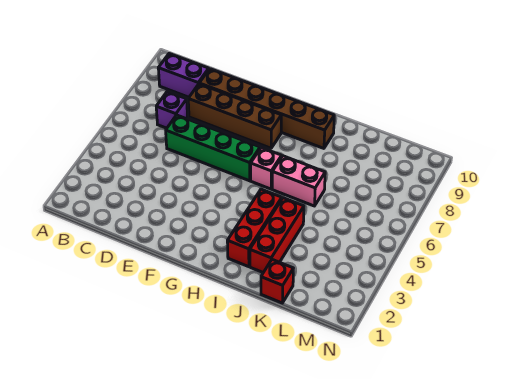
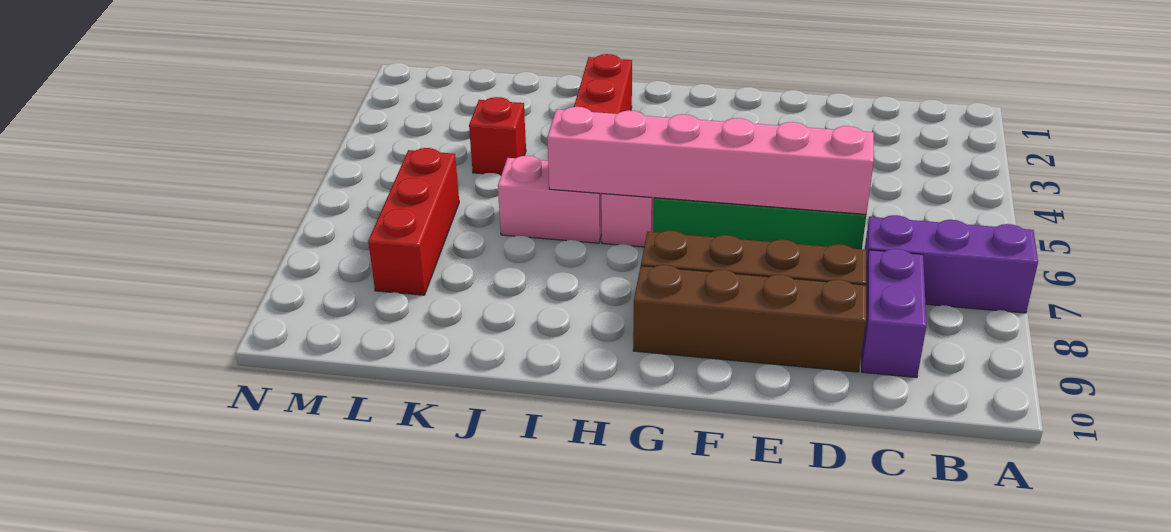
purple brick B9:C9 level 1 -> purple brick C8:C9 level 1
purple brick C7 level 1 -> purple brick A7:C7 level 1
none -> pink brick D6:I6 level 2
brown brick D9:I9 level 1 -> brown brick D9:G9 level 1
red brick J2:J4 level 1 -> red brick L6:L8 level 1
red brick K1 level 1 -> red brick K4 level 1

